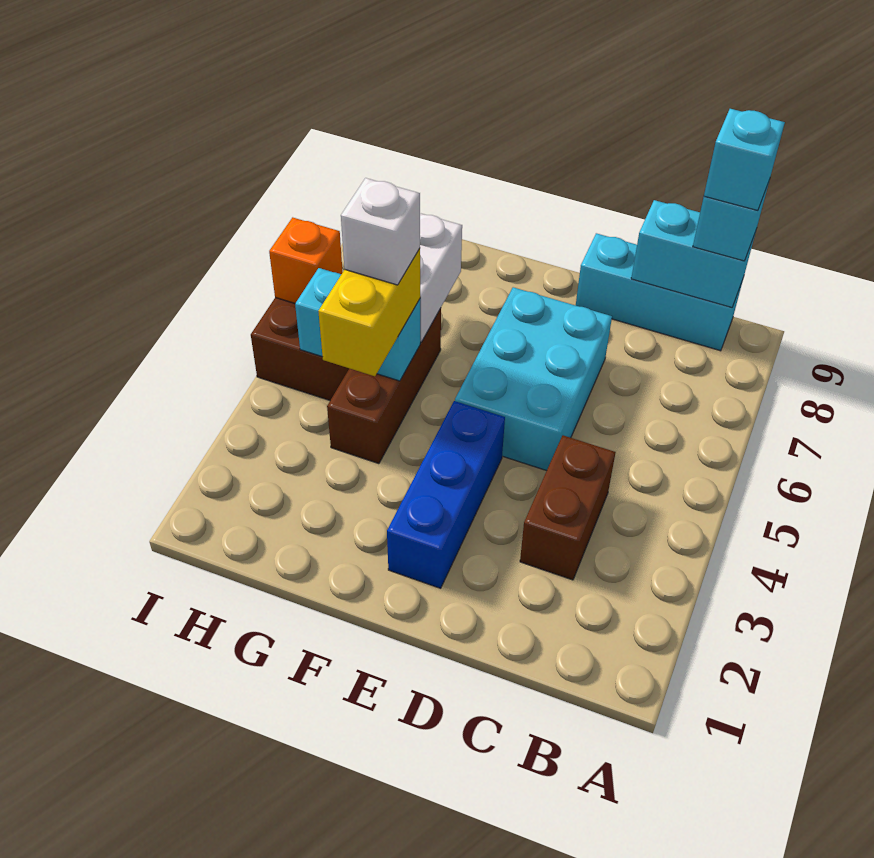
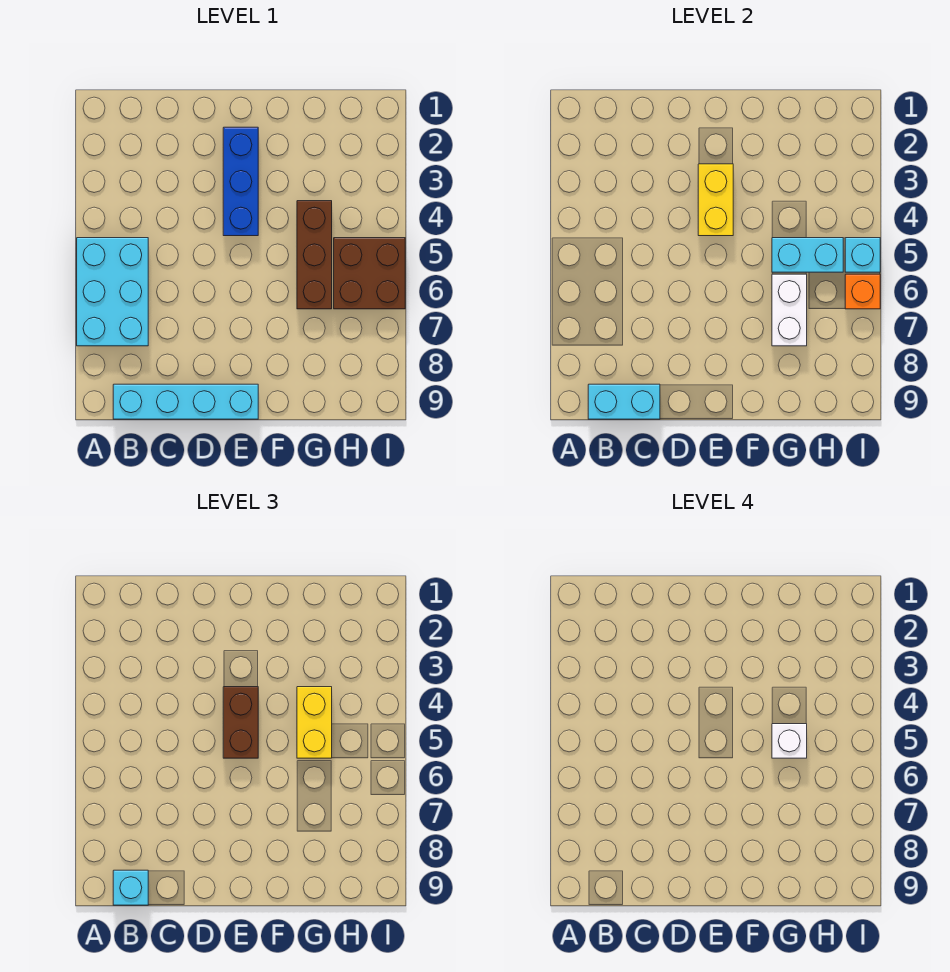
cyan brick B9:D9 level 1 -> cyan brick B9:E9 level 1
cyan brick B9 level 4 -> cyan brick I5 level 2
brown brick C3:C4 level 1 -> brown brick E4:E5 level 3
cyan brick D5:E7 level 1 -> cyan brick A5:B7 level 1
none -> yellow brick E3:E4 level 2

